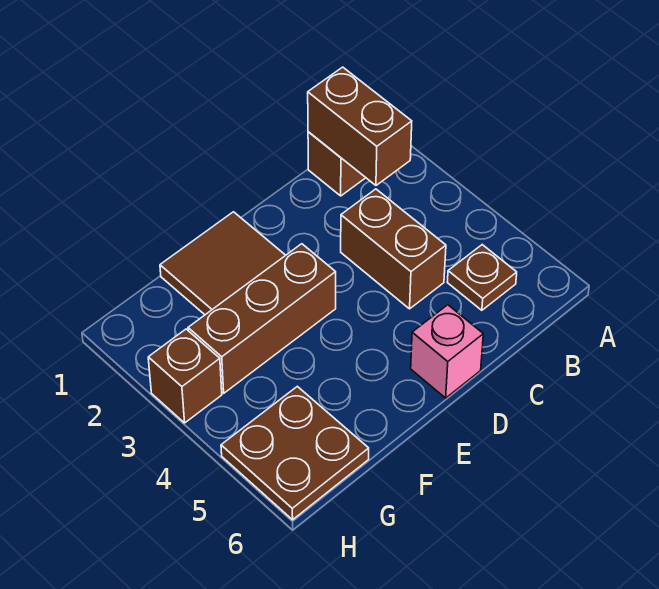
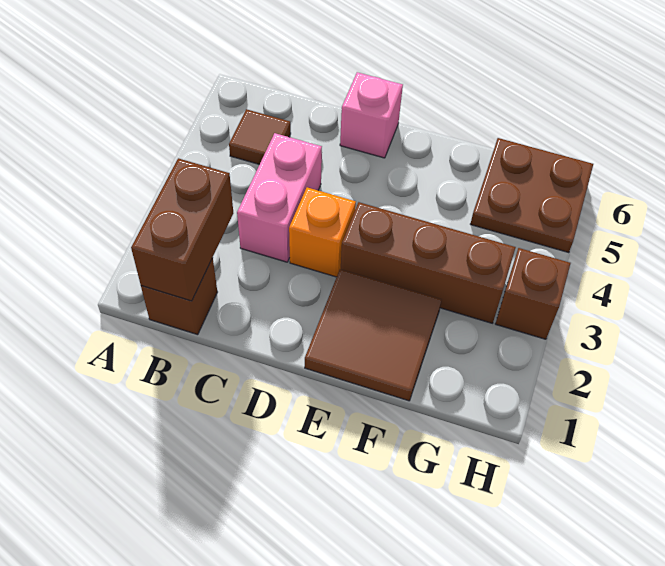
brown plate B5 level 1 -> brown tile B5 level 1
brown brick C3:C4 level 1 -> pink brick C3:C4 level 1
none -> orange brick D3 level 1

